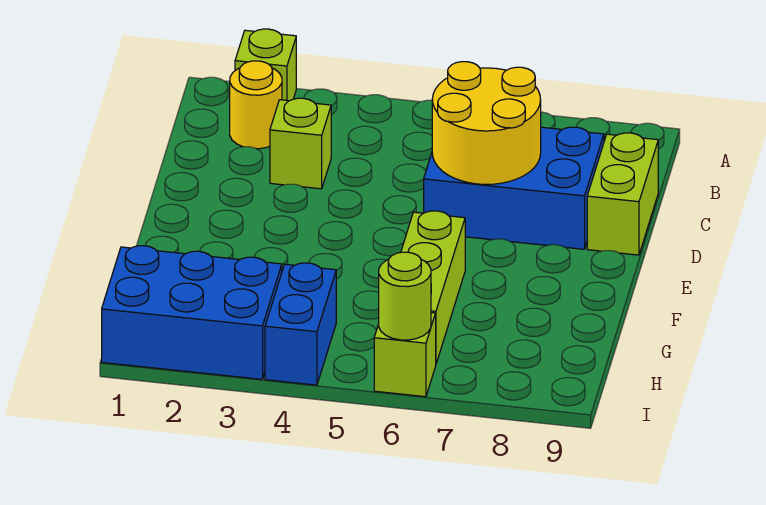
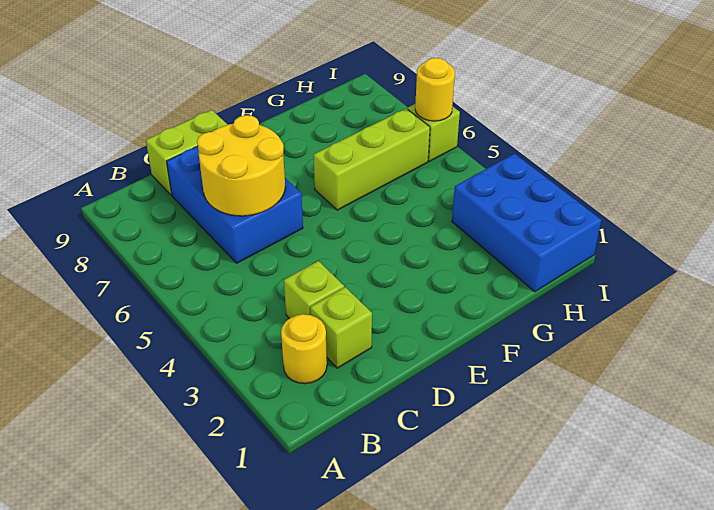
lime brick A2 level 1 -> lime brick C2 level 1
blue brick H4:I4 level 1 -> none
lime round brick I6 level 2 -> yellow round brick I6 level 2

